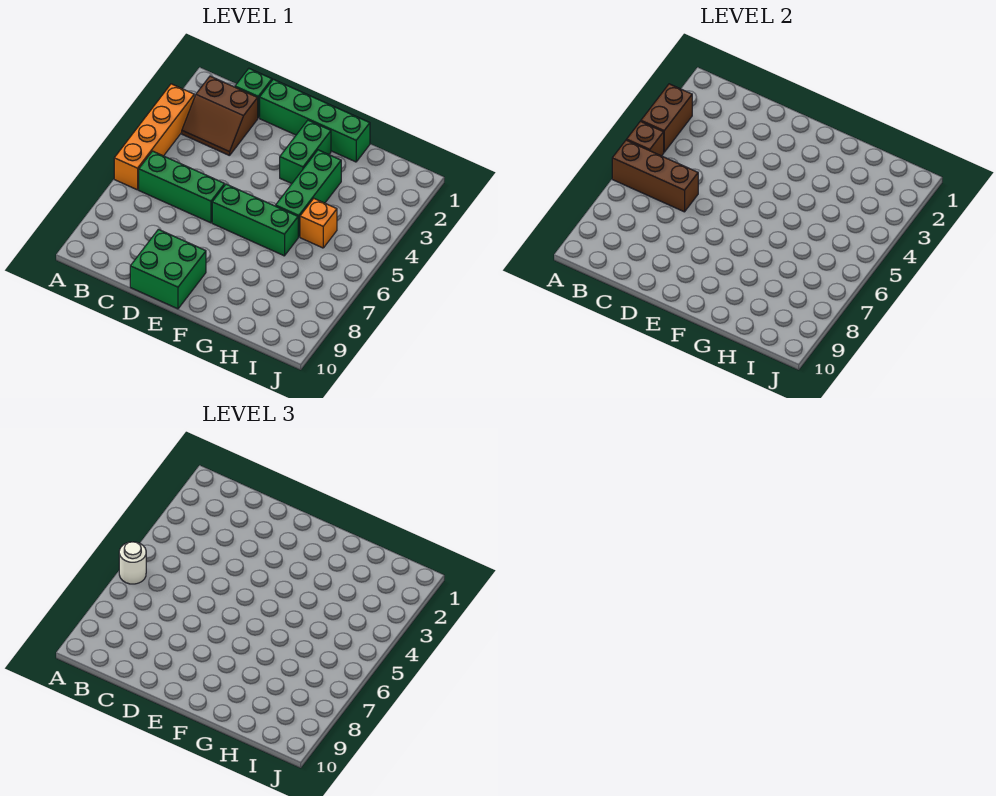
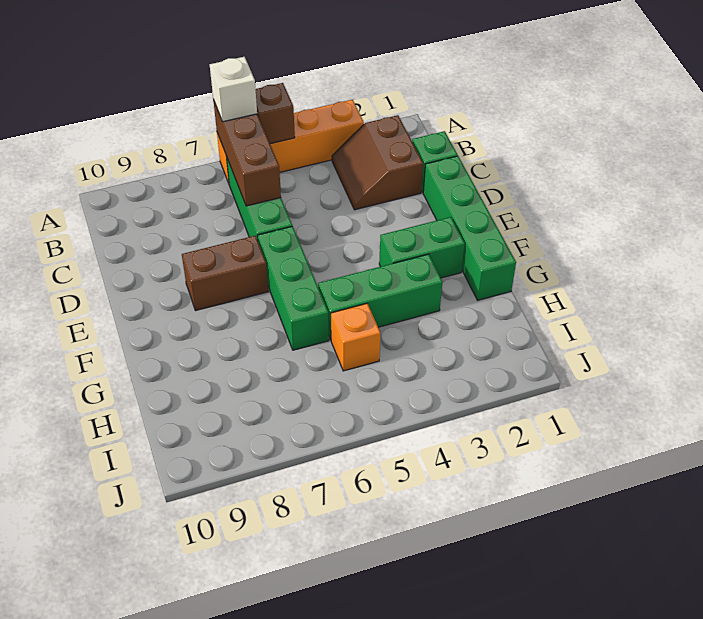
brown brick A3:A4 level 2 -> brown brick E7:E8 level 1
white round brick A6 level 3 -> white brick A6 level 3
green brick D9:E10 level 1 -> none

